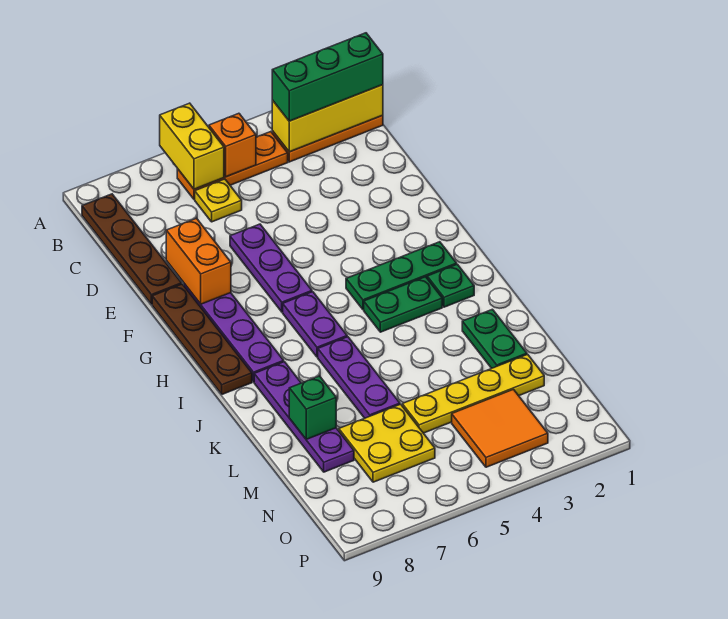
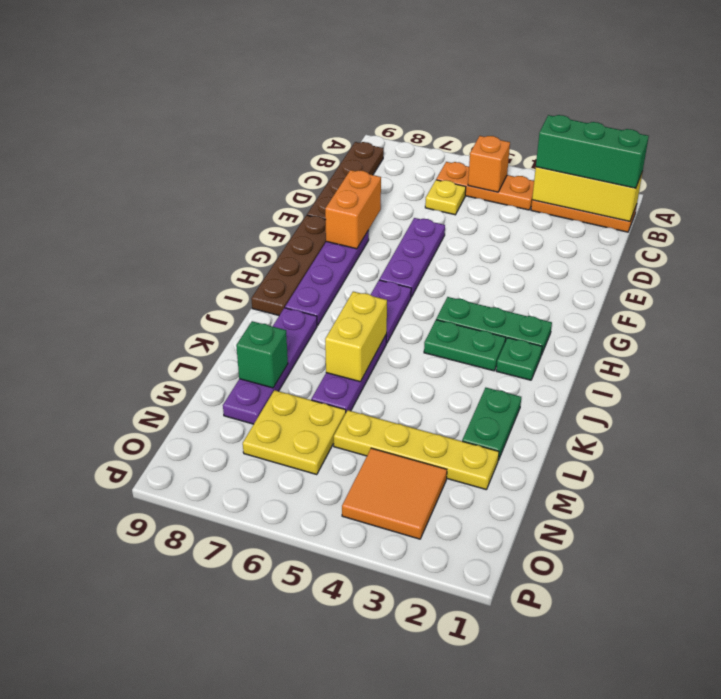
yellow brick A6:B6 level 2 -> yellow brick J6:K6 level 2

